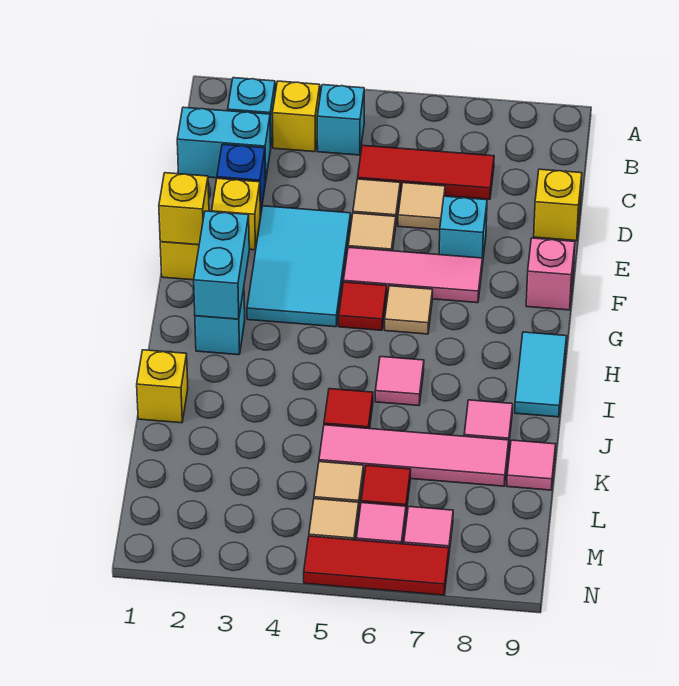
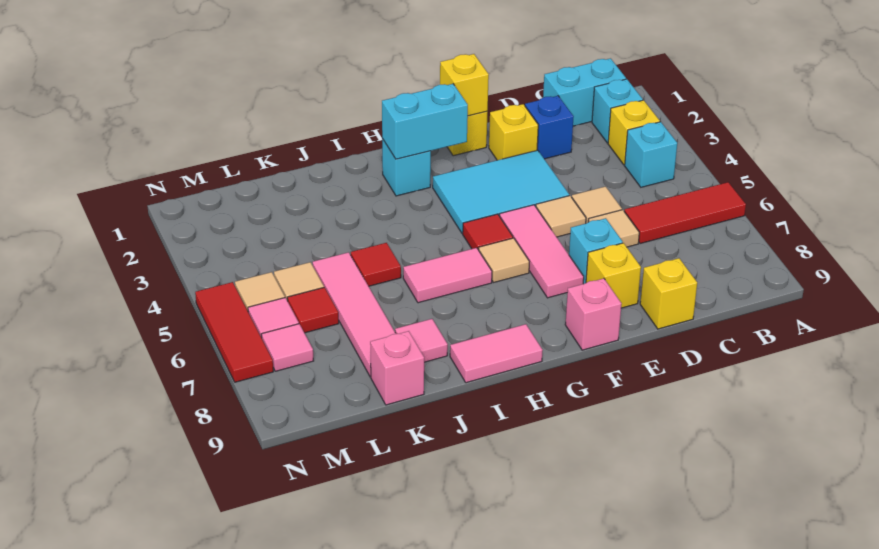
cyan brick C1:C2 level 1 -> cyan brick B1:C1 level 1
red tile C5:C7 level 1 -> red tile A6:C6 level 1
cyan tile H9:I9 level 1 -> pink tile H9:I9 level 1
pink tile I6 level 1 -> pink tile H6:I6 level 1
yellow brick J1 level 1 -> yellow brick E8 level 1
pink tile K9 level 1 -> pink brick K9 level 1

